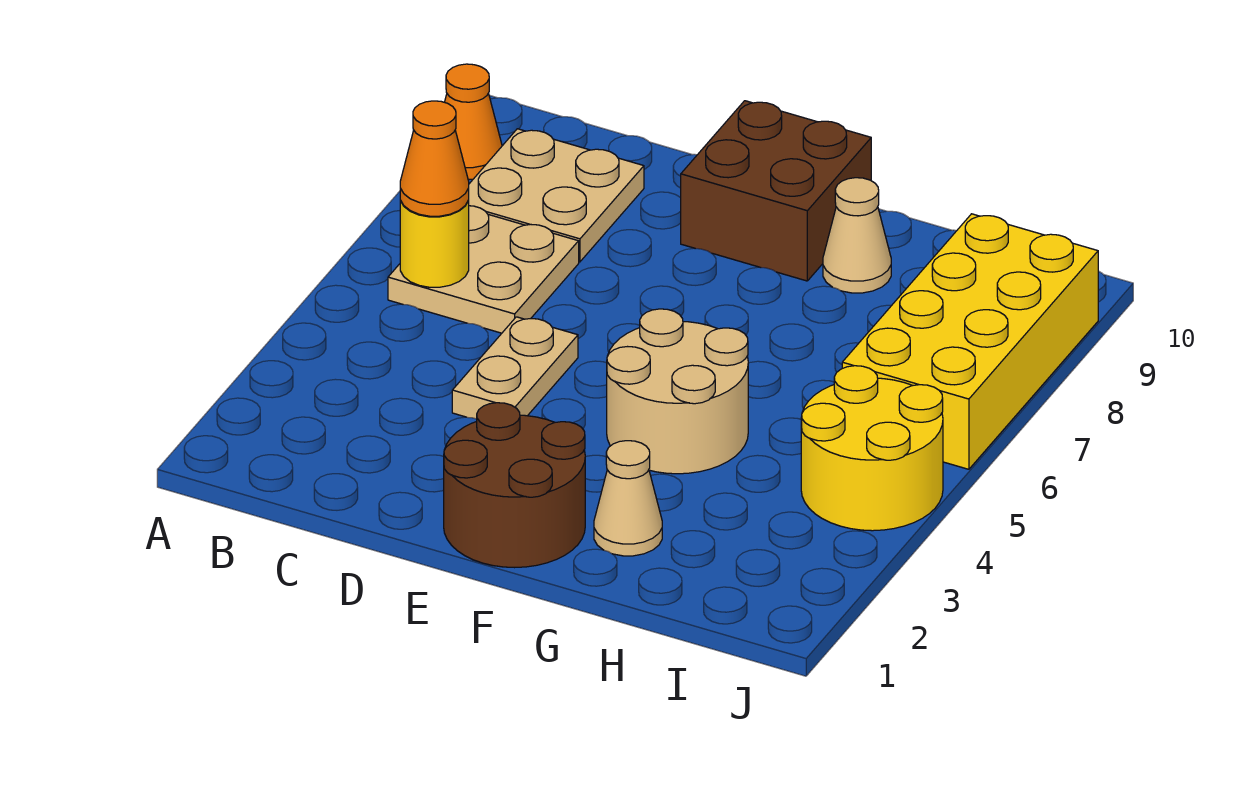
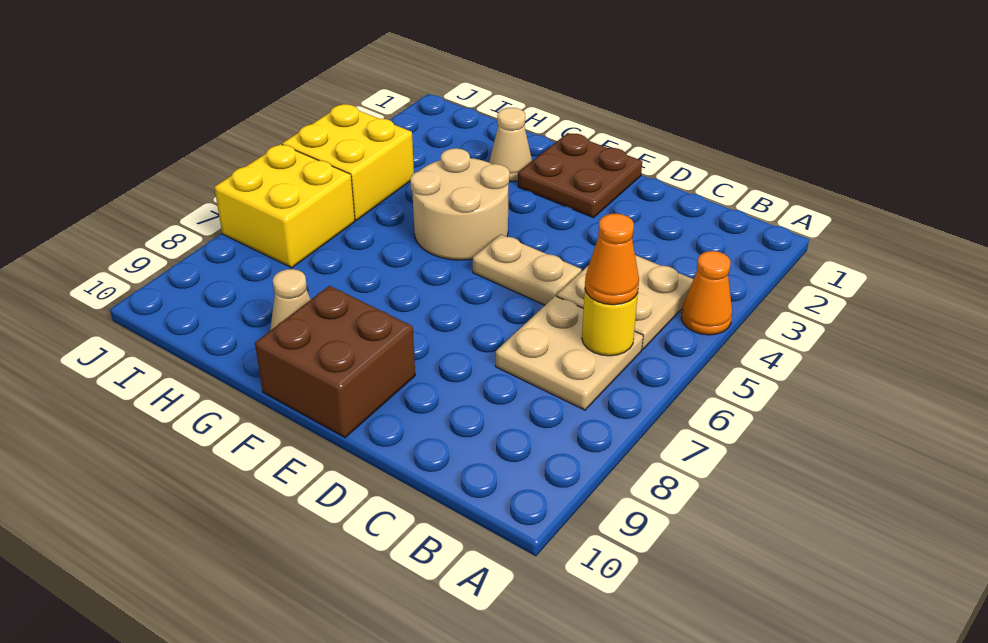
orange cone A9 level 1 -> orange cone A4 level 1
tan plate B8:C9 level 1 -> tan plate B4:C5 level 1
tan plate D4:D5 level 1 -> tan plate D5:E5 level 1
brown round brick E1:F2 level 1 -> brown plate E1:F2 level 1
yellow round brick I4:J5 level 1 -> yellow brick I4:J5 level 1
yellow brick I6:J9 level 1 -> yellow brick I6:J7 level 1

